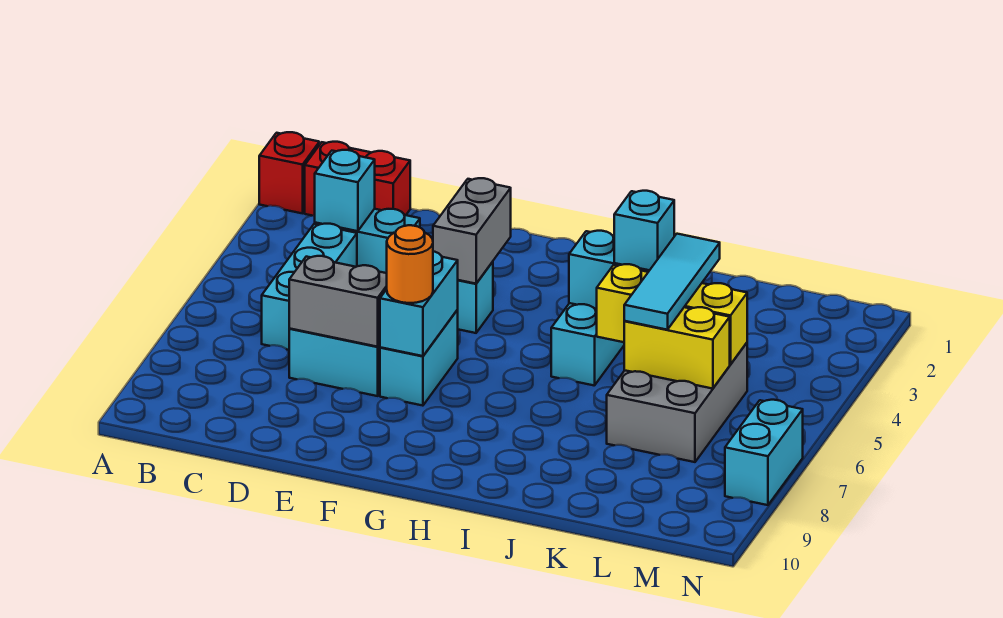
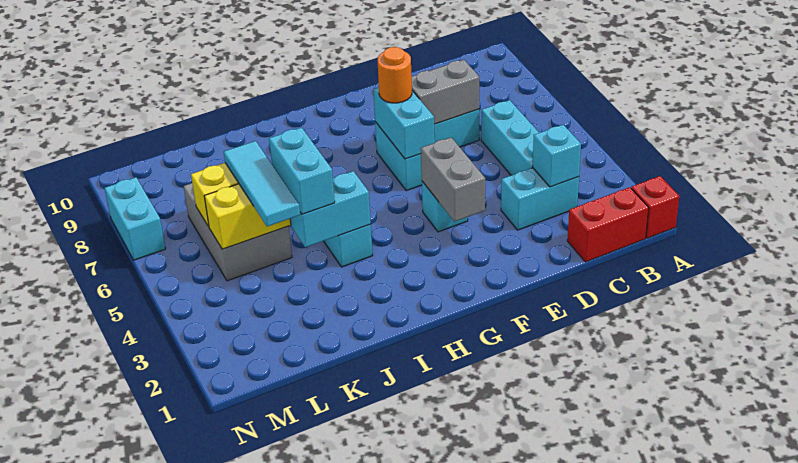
cyan brick J4 level 3 -> cyan brick J4:J5 level 3

